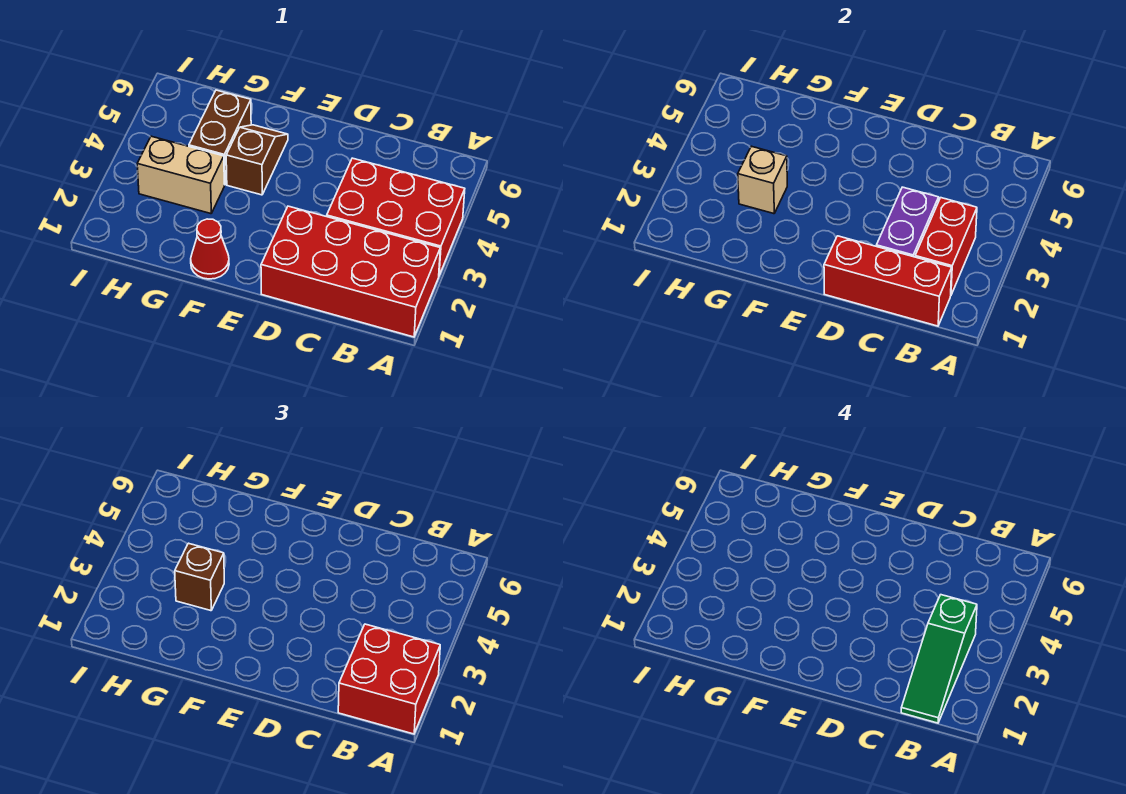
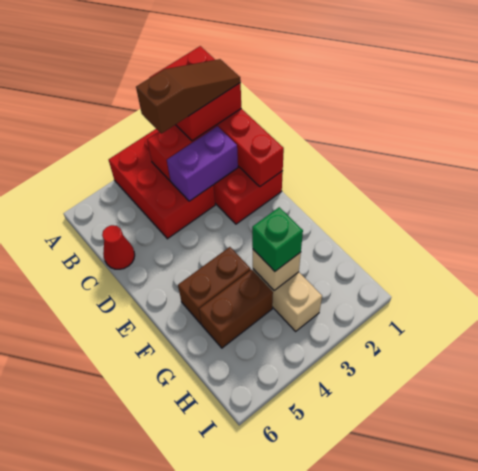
green slope B1:B3 level 4 top 3 -> brown slope B1:B3 level 4 top 3
red cone F1 level 1 -> red cone C6 level 1
brown slope F4:F5 level 1 top 4 -> brown brick F4:F5 level 1
brown brick G3 level 3 -> green brick G3 level 3

